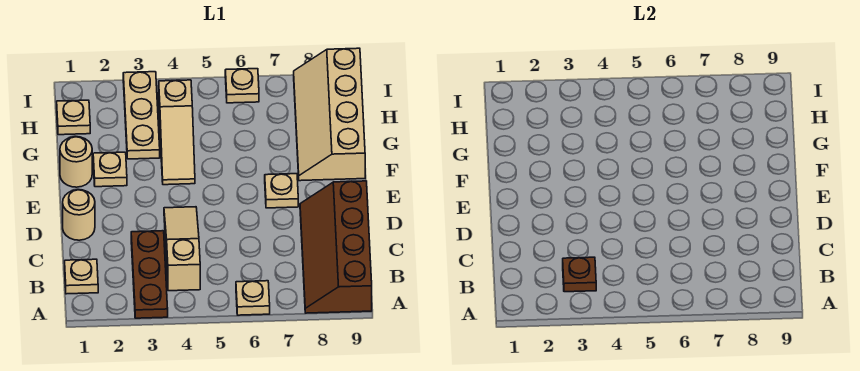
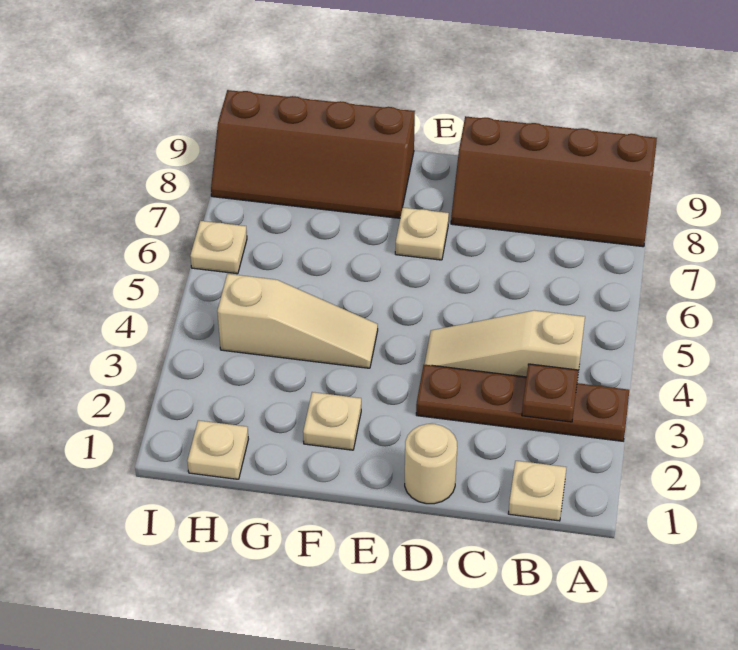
brown plate A3:C3 level 1 -> brown plate A3:D3 level 1
tan plate A6 level 1 -> none
tan round brick F1 level 1 -> none
tan slope F8:I9 level 1 top 9 -> brown slope F8:I9 level 1 top 9
tan plate G3:I3 level 1 -> none

